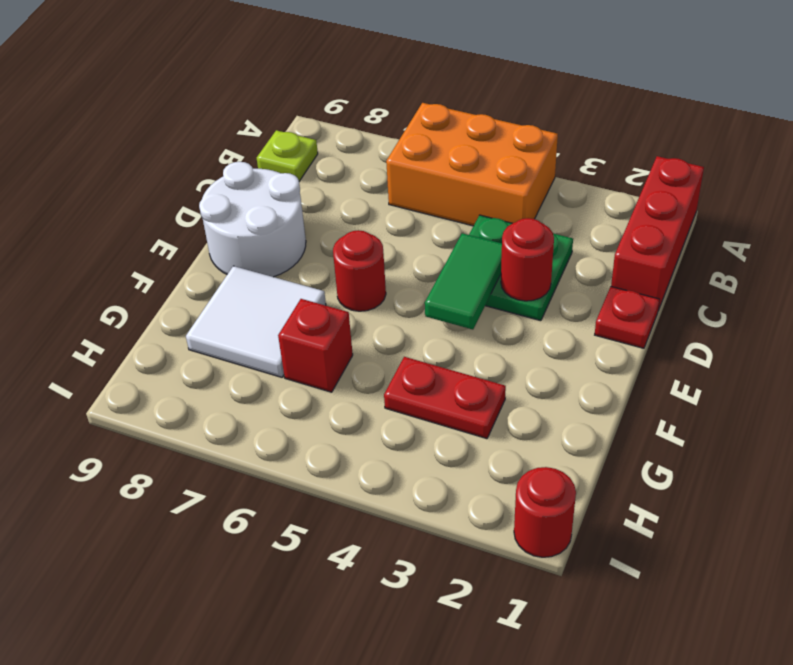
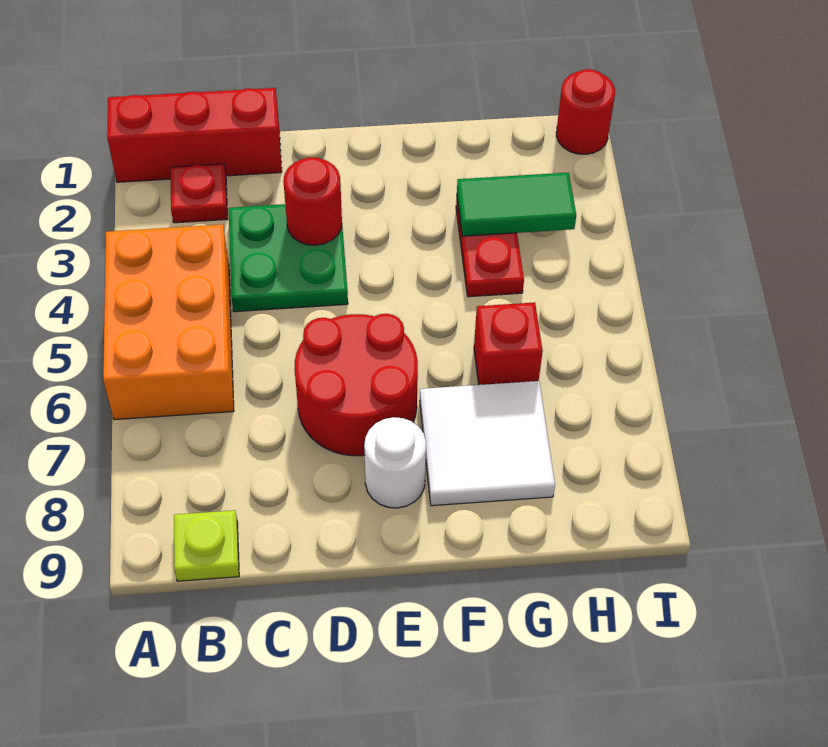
red plate D1 level 1 -> red plate B2 level 1
green tile D4:E4 level 2 -> green tile G3:H3 level 2
white round brick D8:E9 level 1 -> white round brick E8 level 1
red round brick E6 level 1 -> red round brick D6:E7 level 1

